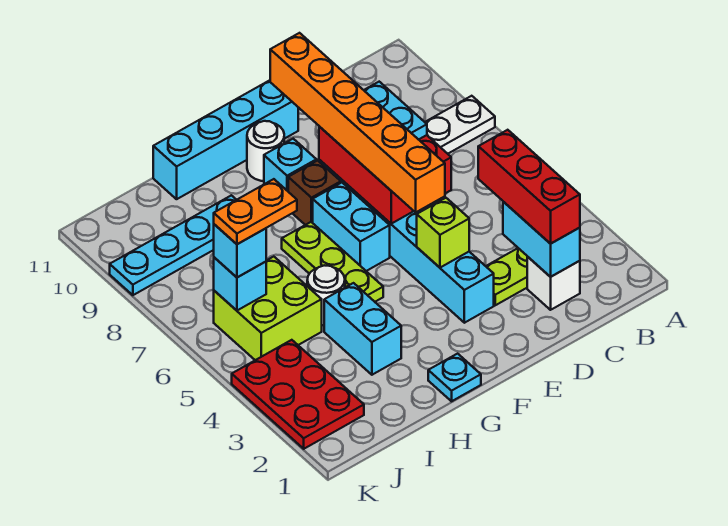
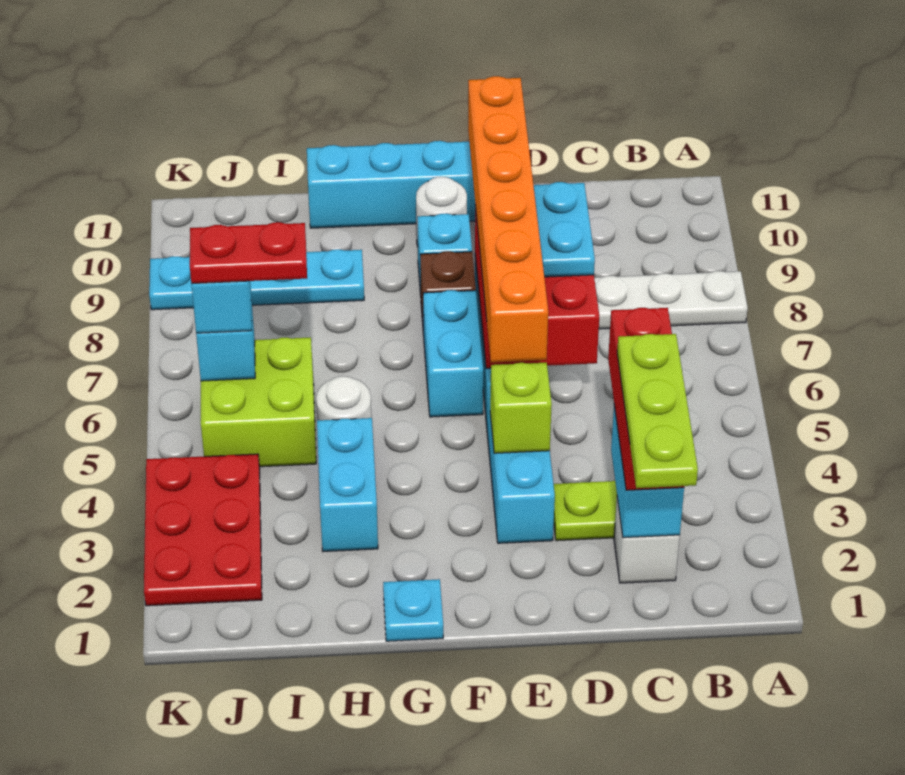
lime plate G5:G7 level 1 -> lime plate C1:C3 level 4
orange plate I6:J6 level 4 -> red plate I6:J6 level 4

